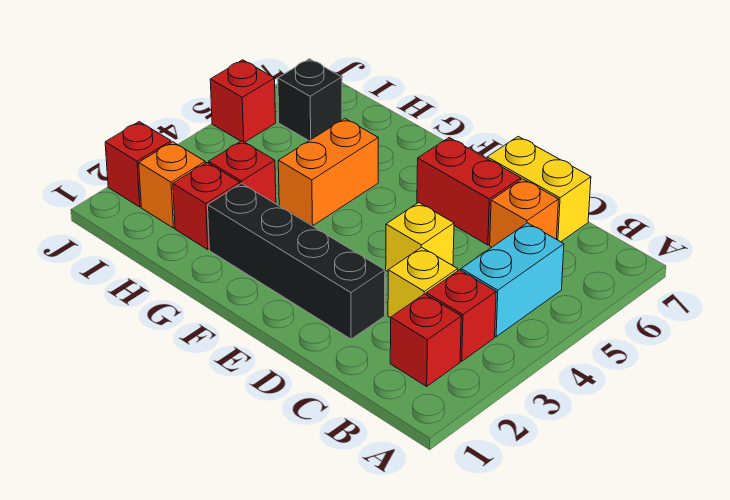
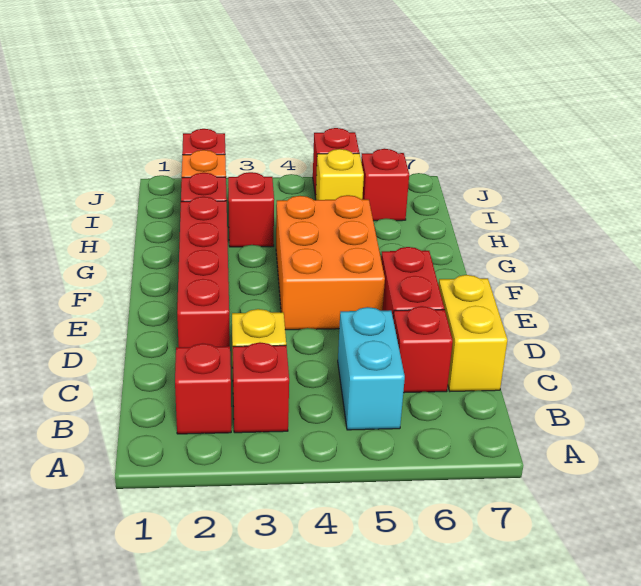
cyan brick B4:B5 level 1 -> cyan brick B5:C5 level 1
orange brick C6 level 1 -> red brick C6 level 1
black brick D2:G2 level 1 -> red brick D2:G2 level 1
yellow brick D4 level 1 -> yellow brick I5 level 1
orange brick G4:G5 level 1 -> orange brick E4:G5 level 1
black brick I6 level 1 -> red brick I6 level 1

